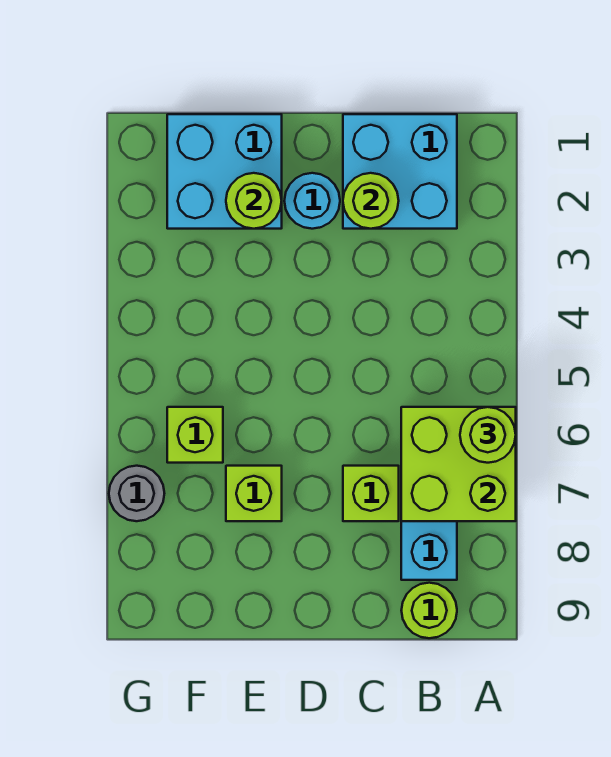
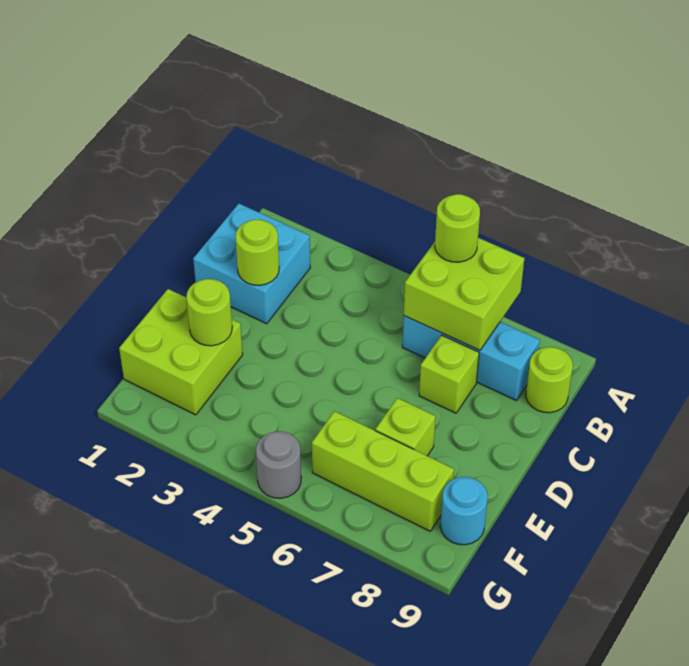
cyan round brick D2 level 1 -> cyan round brick F9 level 1
cyan brick E1:F2 level 1 -> lime brick E1:F2 level 1
lime brick F6 level 1 -> lime brick F6:F8 level 1
grey round brick G7 level 1 -> grey round brick G5 level 1

